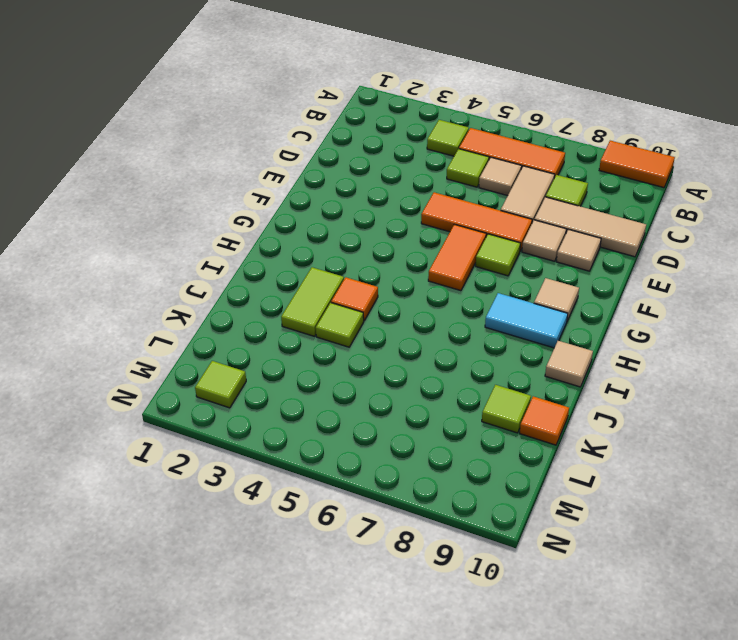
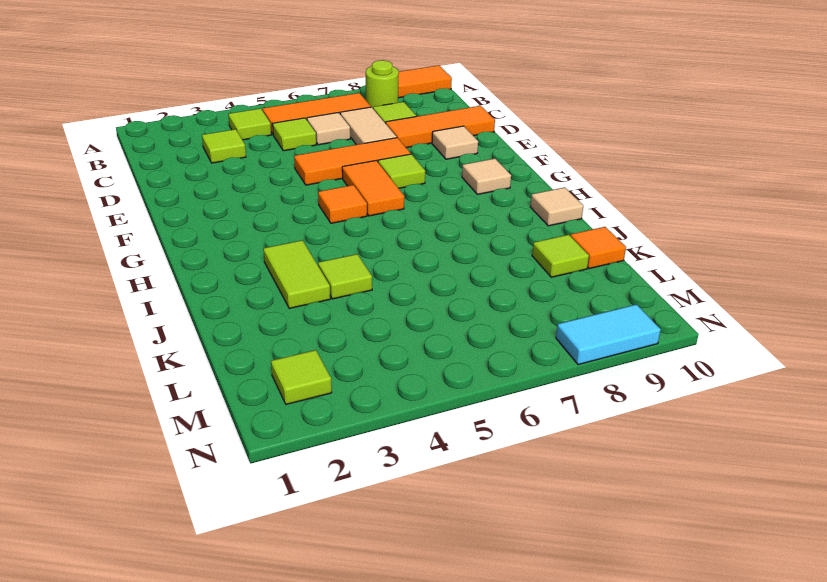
none -> lime round brick B8 level 1
none -> lime tile C3 level 1
tan tile D8:D10 level 1 -> orange tile D8:D10 level 1
tan tile E8 level 1 -> none
cyan tile H8:H9 level 1 -> cyan tile N8:N9 level 1
orange tile I4 level 1 -> orange tile G5 level 1

